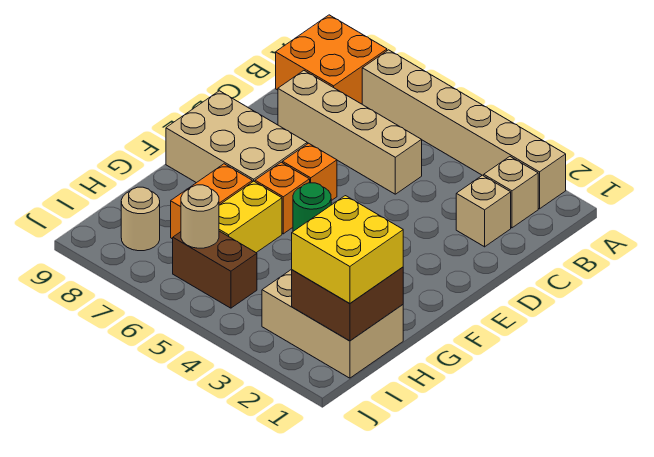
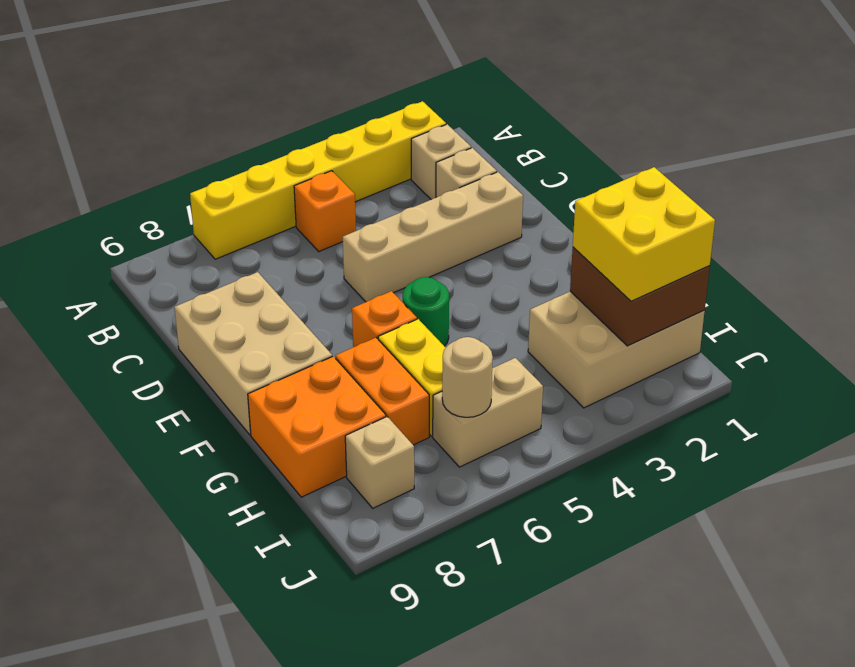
tan brick A2:A7 level 1 -> yellow brick A2:A7 level 1
orange brick A8:B9 level 1 -> orange brick G8:H9 level 1
tan brick C5:C8 level 1 -> tan brick D2:D5 level 1
orange brick E6 level 1 -> orange brick B5 level 1
tan brick E7:F9 level 1 -> tan brick D8:F9 level 1
brown brick I5:I6 level 1 -> tan brick I5:I6 level 1
tan round brick I8 level 1 -> tan brick I8 level 1

